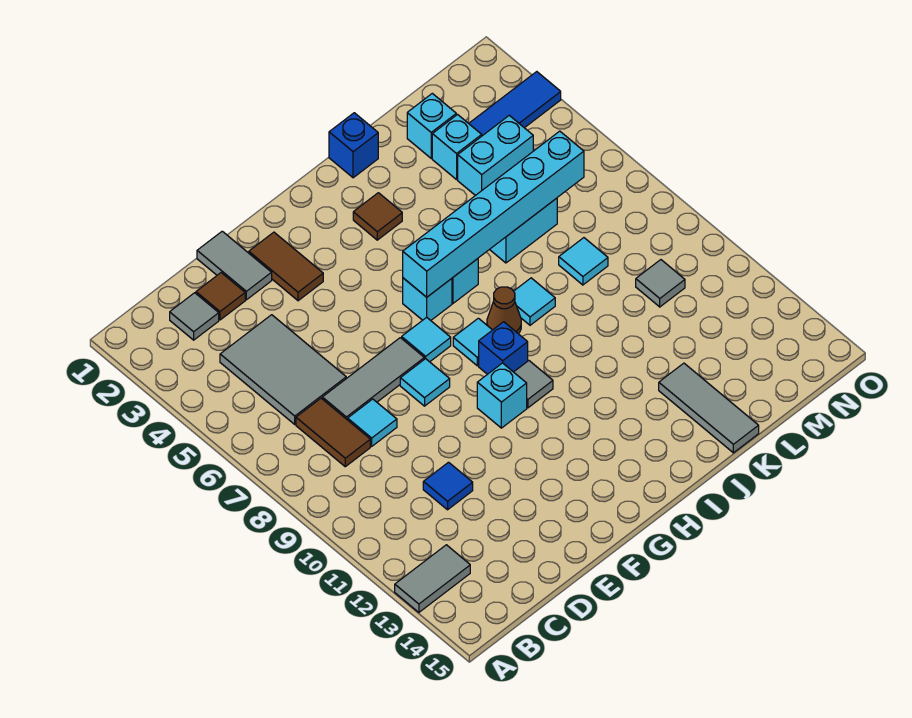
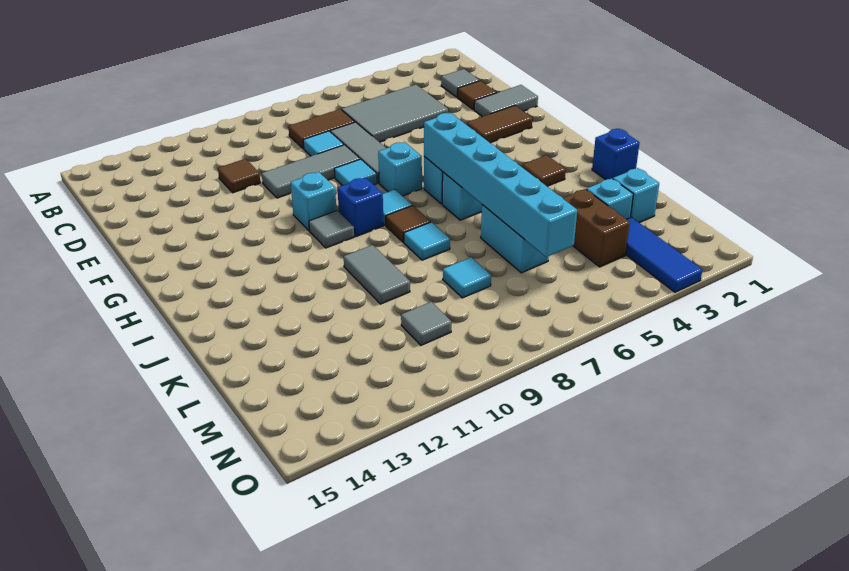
grey tile A13:B13 level 1 -> grey tile J10:K10 level 1
blue tile D11 level 1 -> brown tile D11 level 1
cyan tile G7 level 1 -> cyan brick G7 level 1
brown cone I8 level 1 -> brown tile I8 level 1
grey tile K13:K15 level 1 -> grey tile E8:E10 level 1
cyan brick L4:M4 level 1 -> brown brick L4:M4 level 1

